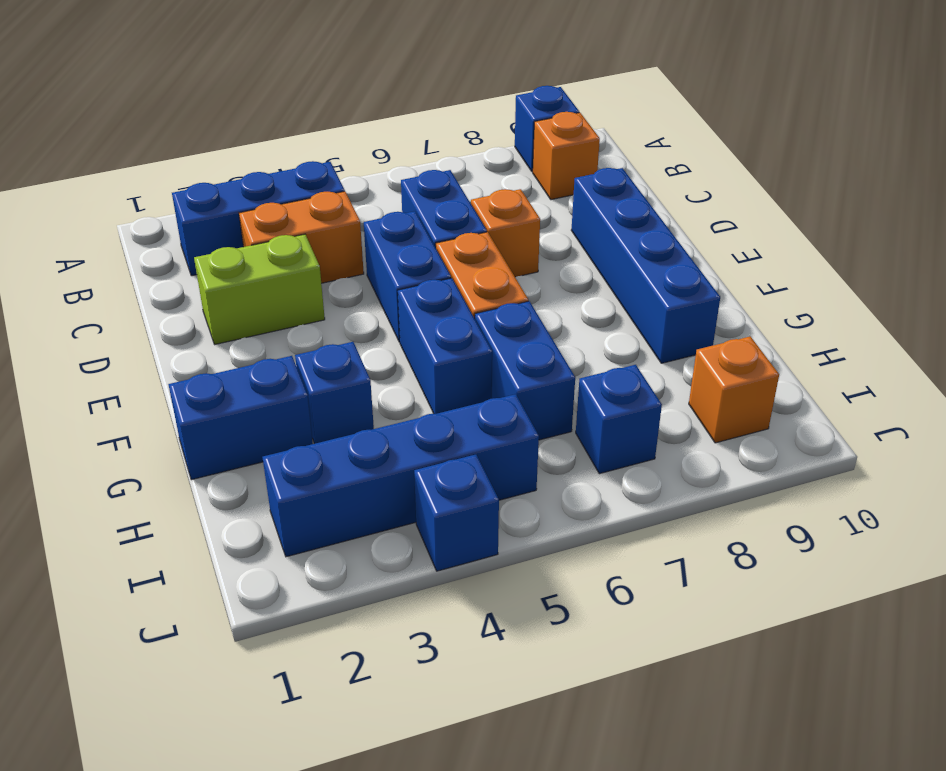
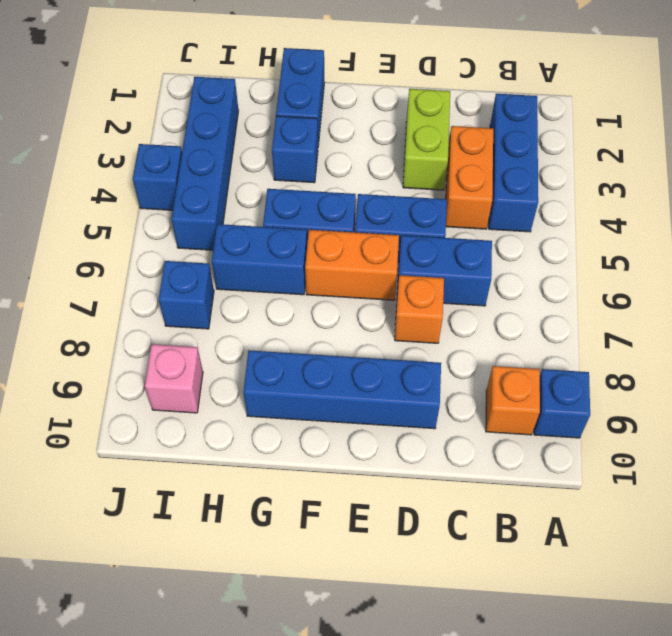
orange brick I9 level 1 -> pink brick I9 level 1

